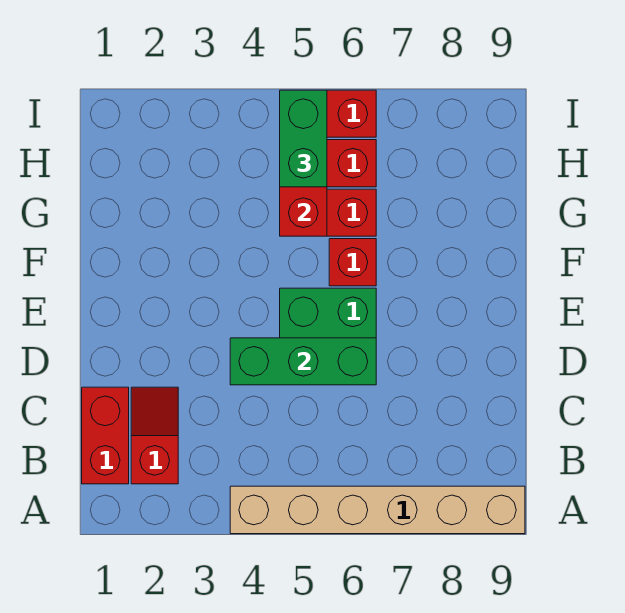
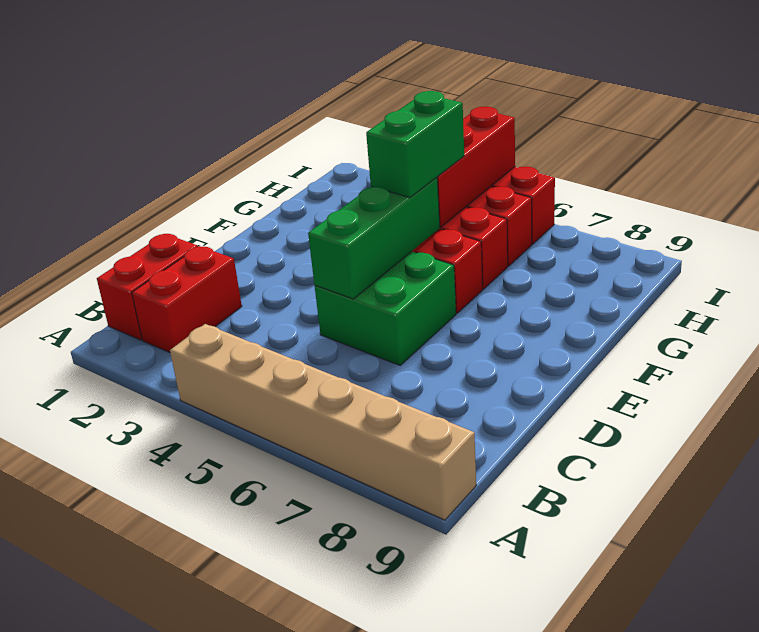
red slope B2:C2 level 1 top B -> red brick B2:C2 level 1
green brick D4:D6 level 2 -> green brick D5:F5 level 2
green brick H5:I5 level 3 -> green brick F5:G5 level 3

